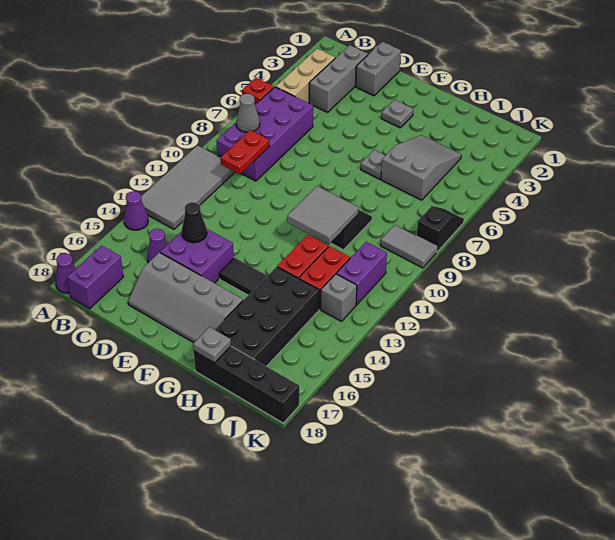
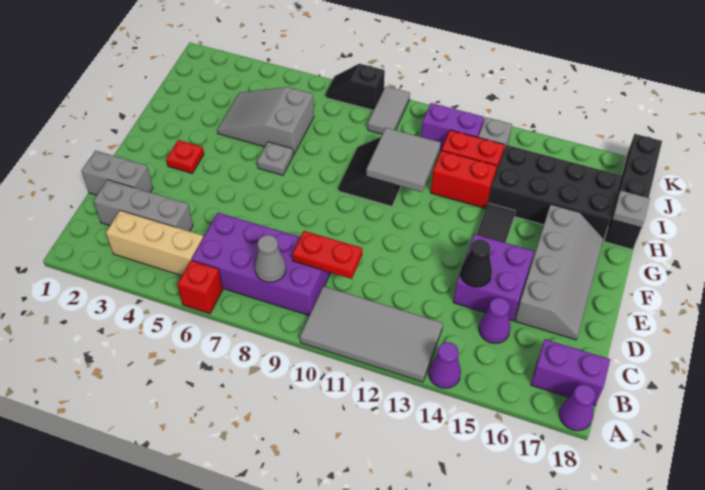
grey plate F3 level 1 -> red plate F3 level 1

